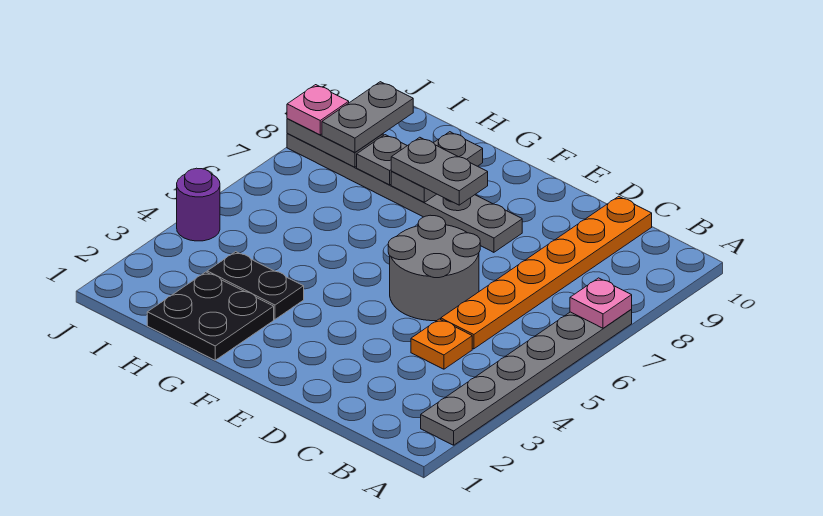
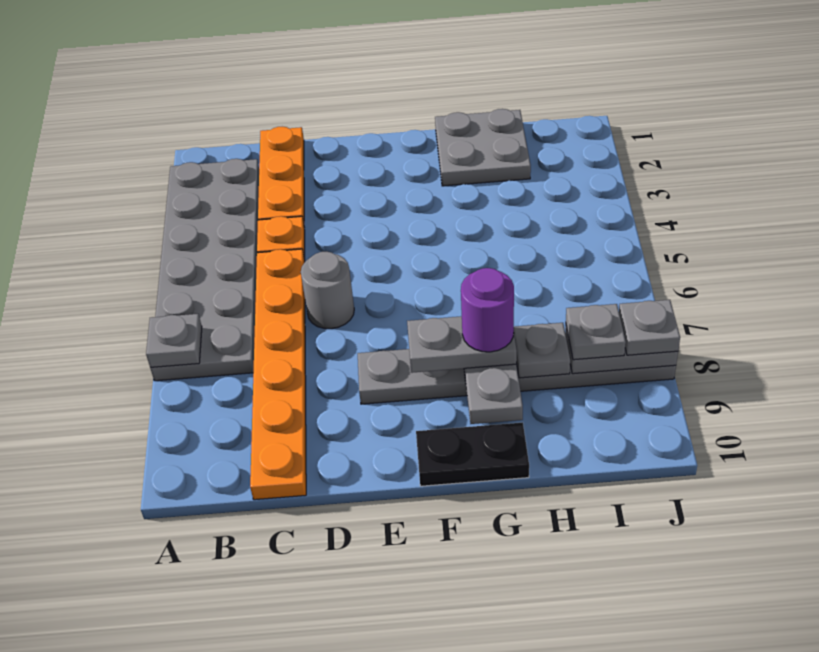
grey plate A2:A7 level 1 -> grey plate A2:B7 level 1
pink plate A7 level 2 -> grey plate A7 level 2
none -> orange plate C1:C3 level 1
grey round brick D5:E6 level 1 -> grey round brick D6 level 1
black plate G1:H2 level 1 -> grey plate G1:H2 level 1
black plate G3:H3 level 1 -> black plate F10:G10 level 1
grey plate I8:I9 level 3 -> grey plate I8 level 3
purple round brick J4 level 1 -> purple round brick G8 level 4
pink plate J8 level 3 -> grey plate J8 level 3

